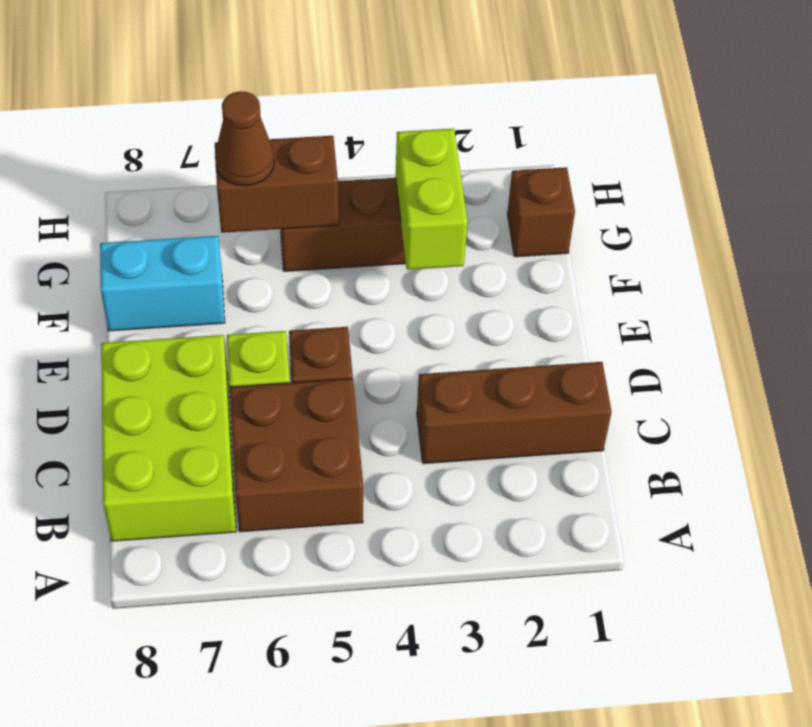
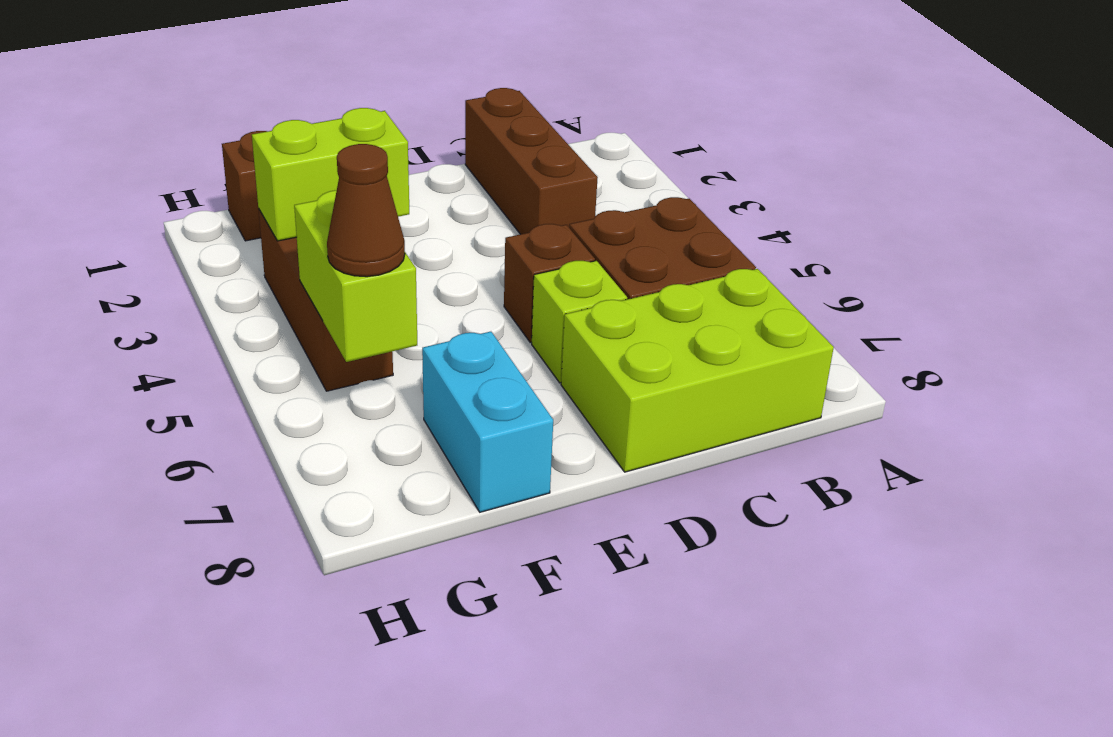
brown brick G5:G6 level 2 -> lime brick G5:G6 level 2

